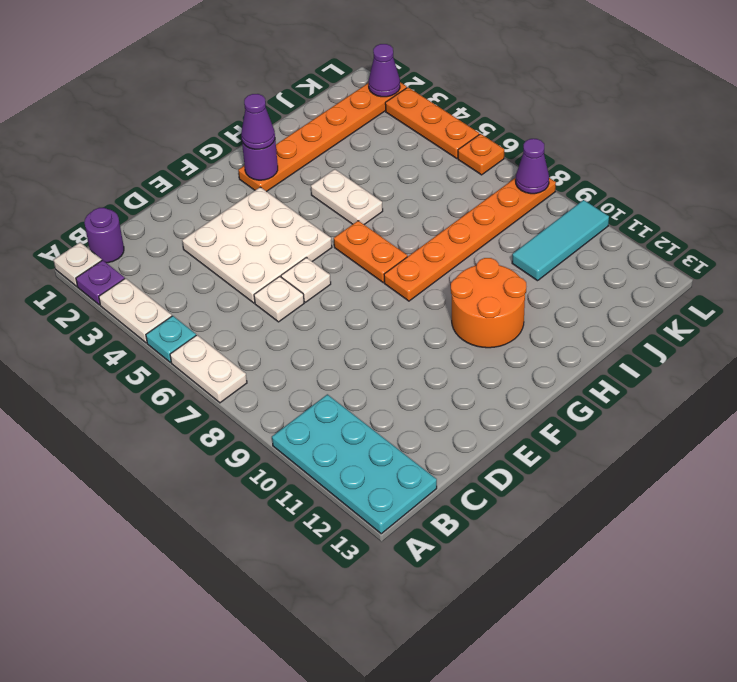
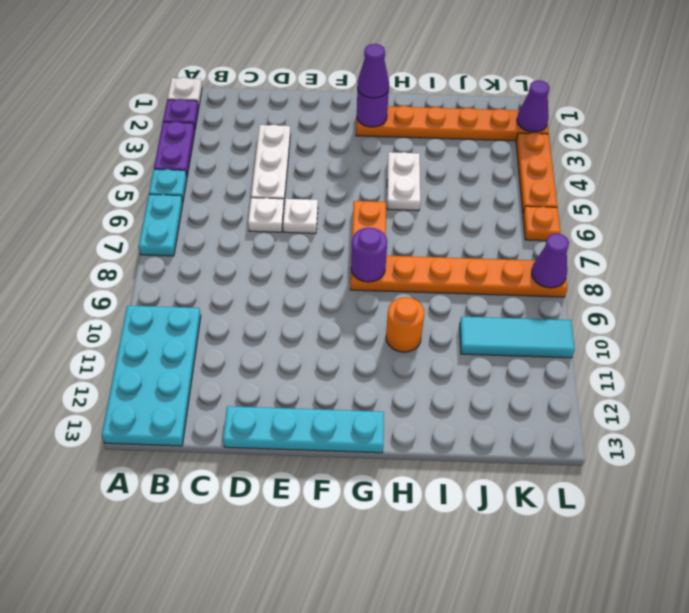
white plate A3:A4 level 1 -> purple plate A3:A4 level 1
white plate A6:A7 level 1 -> cyan plate A6:A7 level 1
purple round brick B1 level 1 -> purple round brick G8 level 2
white plate D3:F5 level 1 -> white plate D3:D5 level 1
none -> cyan plate D13:G13 level 1
orange round brick G10:H11 level 1 -> orange round brick H10 level 1

